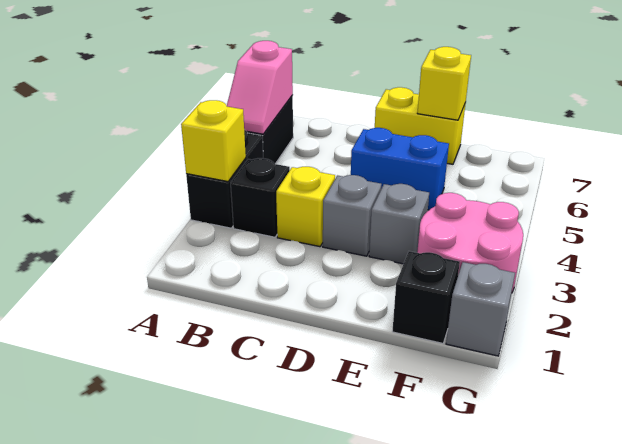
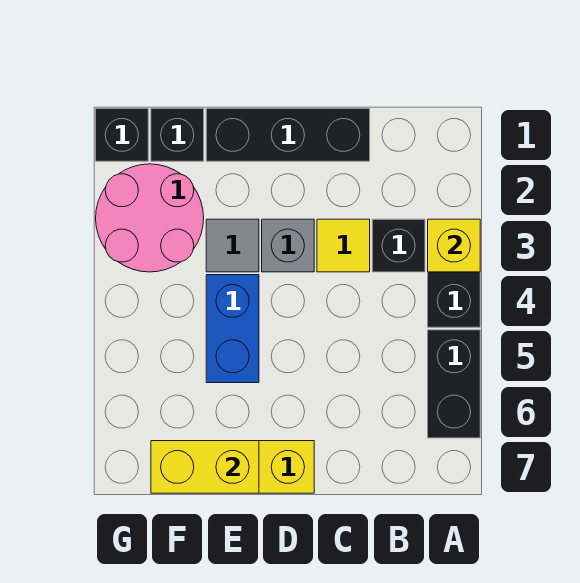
pink slope A5:A6 level 2 top 6 -> none
none -> black brick C1:E1 level 1
yellow brick C3 level 1 -> yellow tile C3 level 1
blue brick D5:E5 level 1 -> blue brick E4:E5 level 1
grey brick E3 level 1 -> grey tile E3 level 1
yellow brick E7 level 2 -> yellow brick E7:F7 level 2
grey brick G1 level 1 -> black brick G1 level 1

